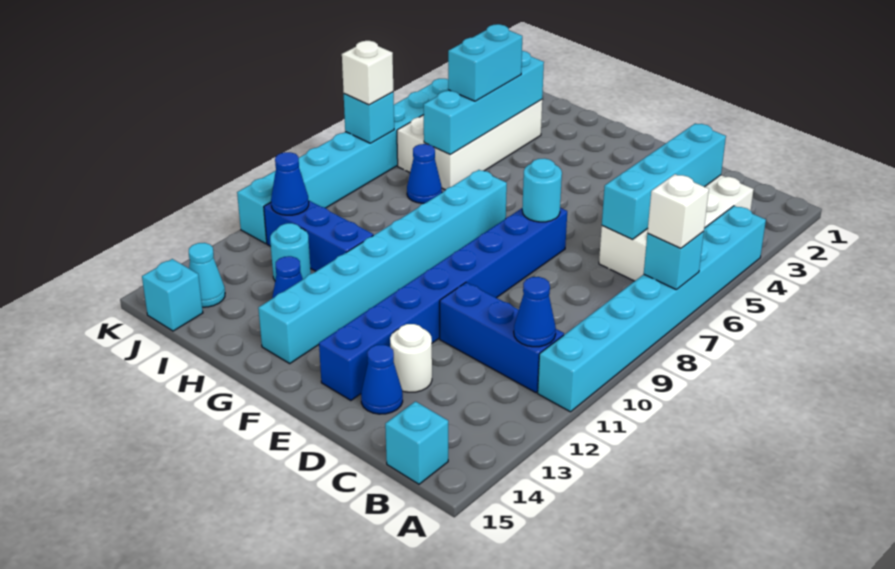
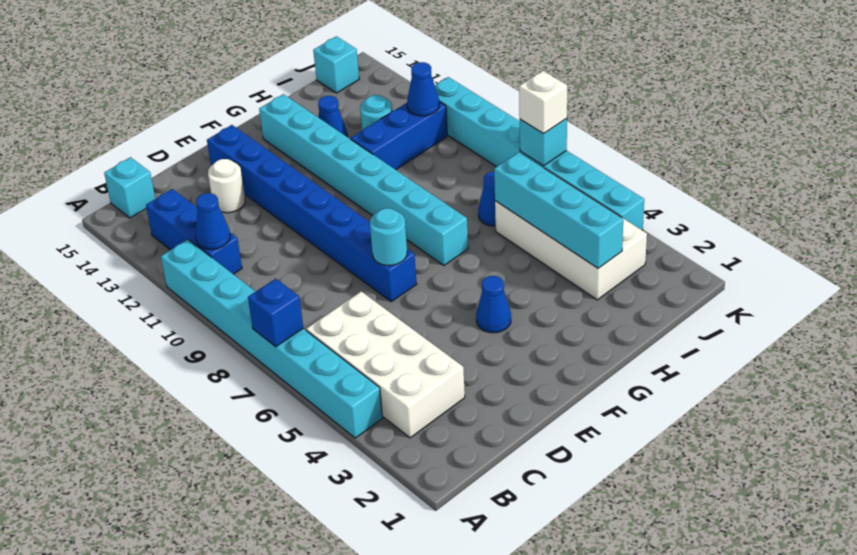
cyan brick A7 level 2 -> blue brick A7 level 2
white brick A7 level 3 -> none
blue brick B11:D11 level 1 -> blue brick B11:B13 level 1
cyan brick C3:C6 level 2 -> none
blue cone D14 level 1 -> blue cone F4 level 1
cyan brick I4:I5 level 3 -> none
cyan cone J14 level 1 -> none

